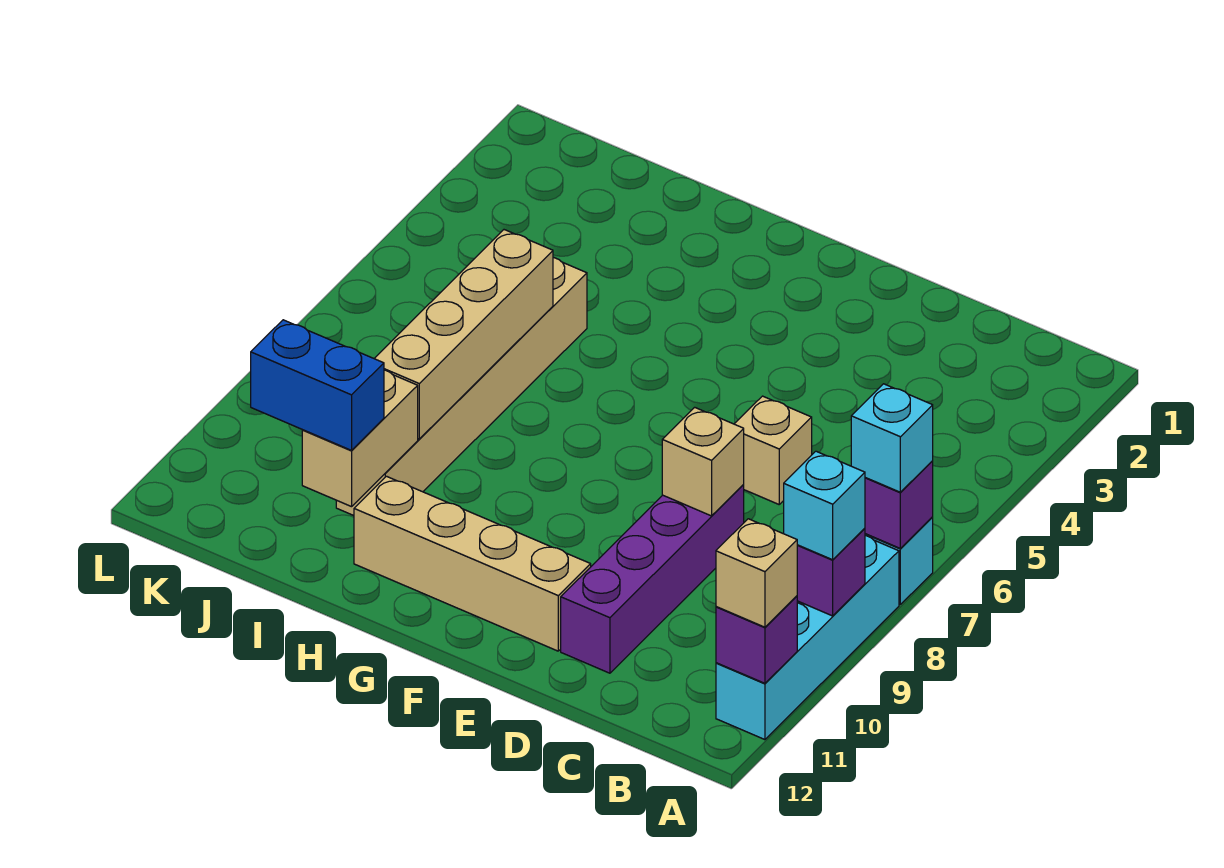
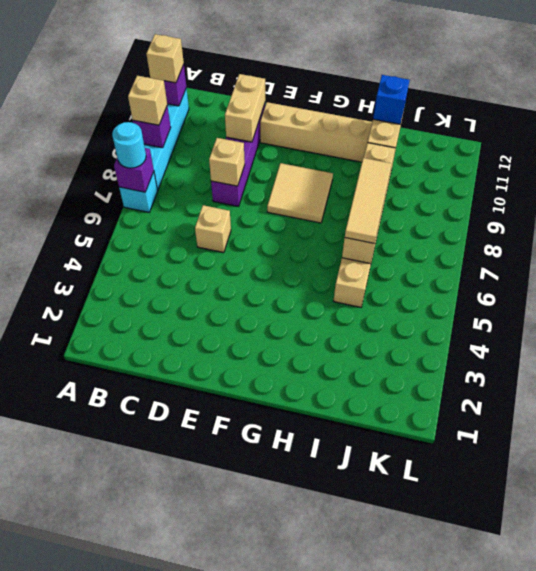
cyan brick A7 level 3 -> cyan round brick A7 level 3
cyan brick A9 level 3 -> tan brick A9 level 3
none -> tan brick D10:D11 level 2
none -> tan tile F8:G9 level 1
none -> tan tile I6:I8 level 3
blue brick I11:J11 level 3 -> blue brick I11 level 3

